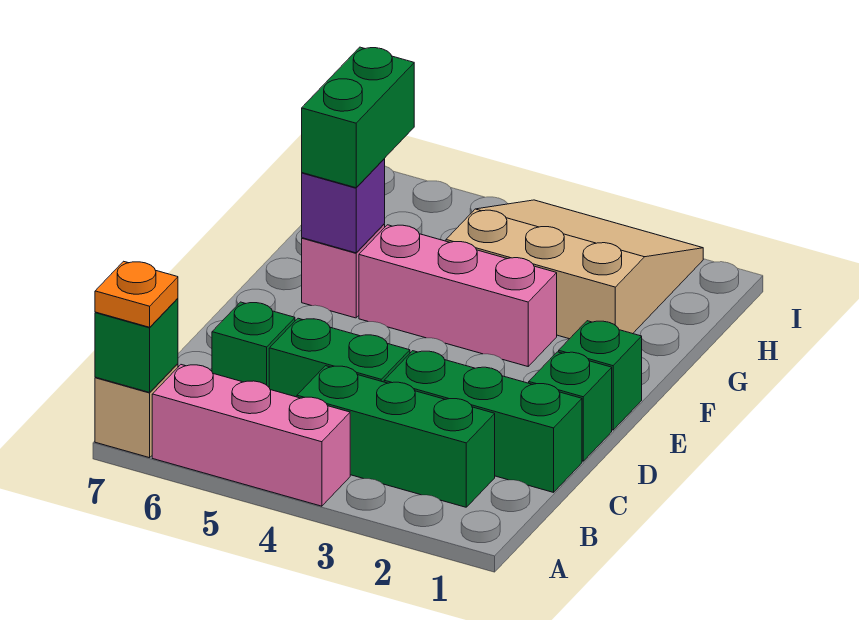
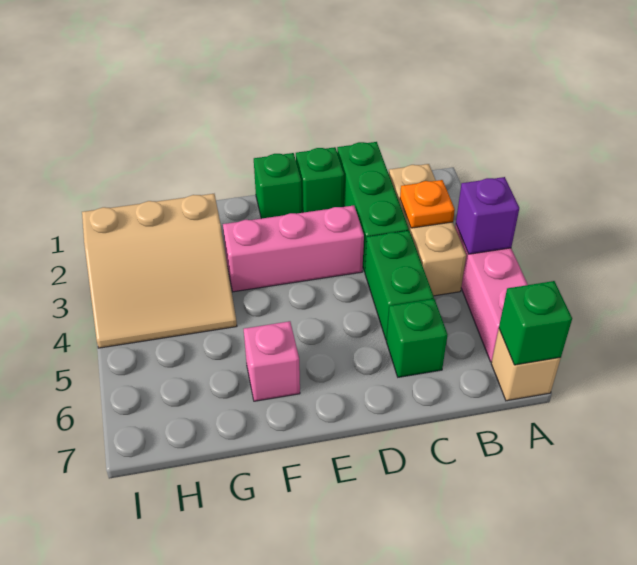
orange plate A7 level 3 -> orange plate B3 level 2
green brick B2:B4 level 1 -> tan brick B2:B4 level 1
pink brick F3:F5 level 1 -> pink brick D3:F3 level 1
purple brick F6 level 2 -> purple brick A4 level 2
green brick F6:G6 level 3 -> none
tan slope G2:I4 level 1 top G -> tan slope G2:I4 level 1 top 2

